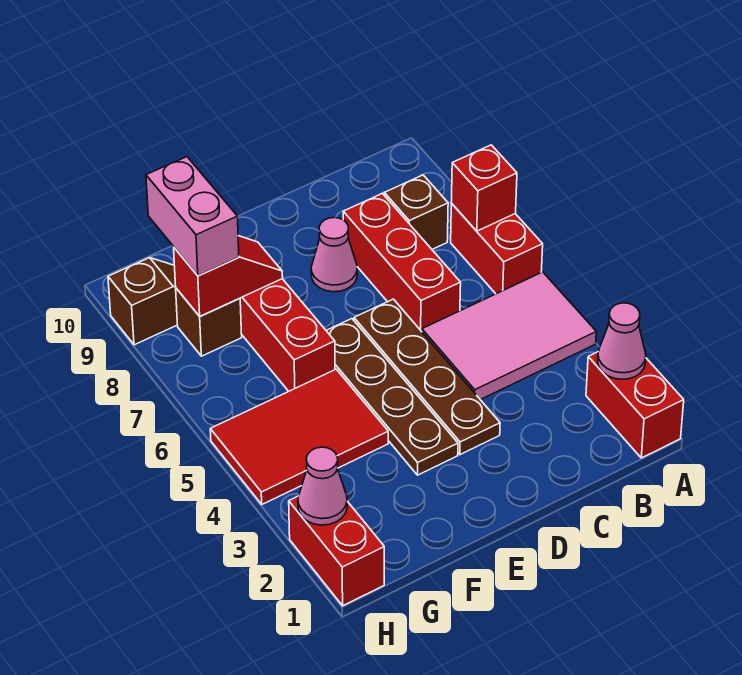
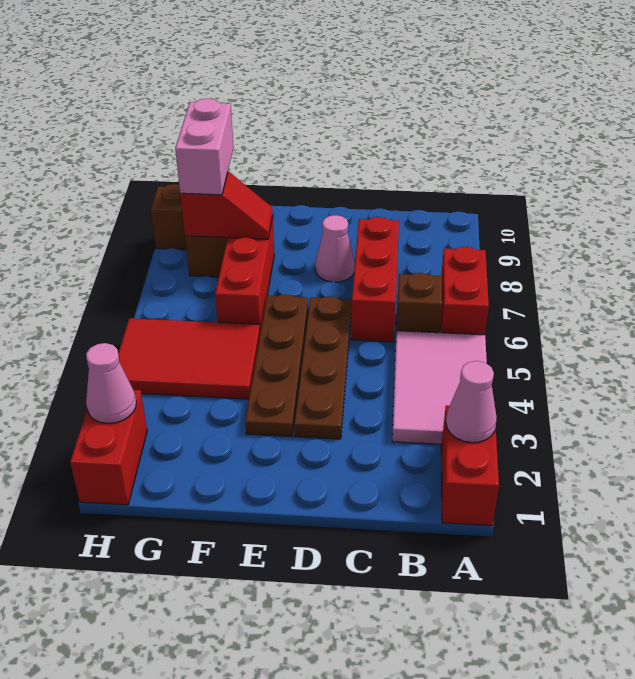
pink tile A4:C5 level 1 -> pink tile A3:B5 level 1
red brick A7 level 2 -> none
brown brick B8 level 1 -> brown brick B6 level 1

